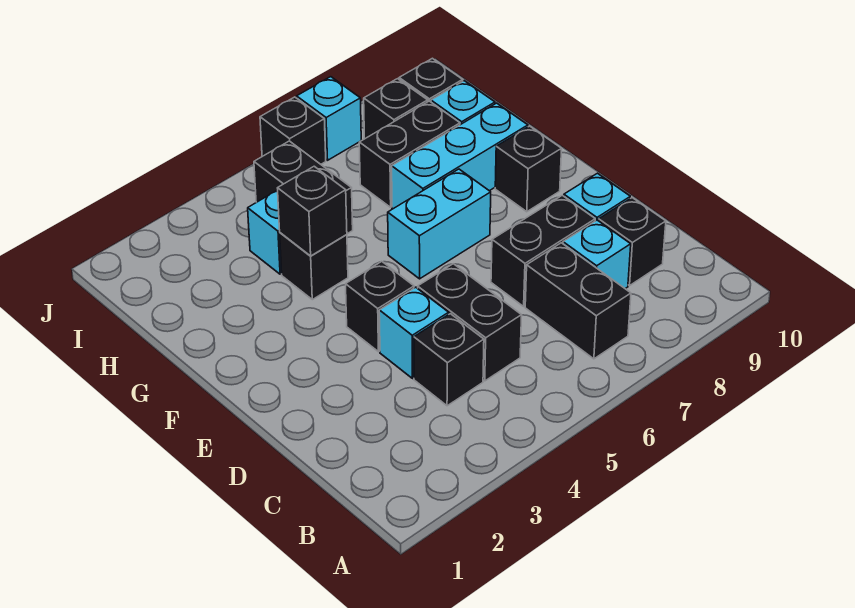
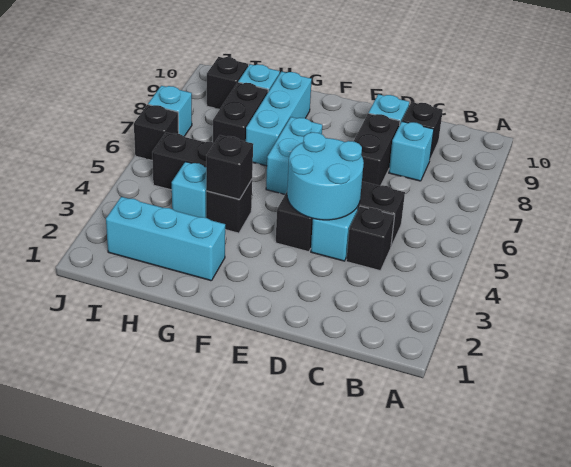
black brick B7:C7 level 1 -> none
none -> cyan round brick D4:E5 level 2
black brick F9 level 1 -> none
none -> cyan brick G2:I2 level 1
black brick I8 level 1 -> none

